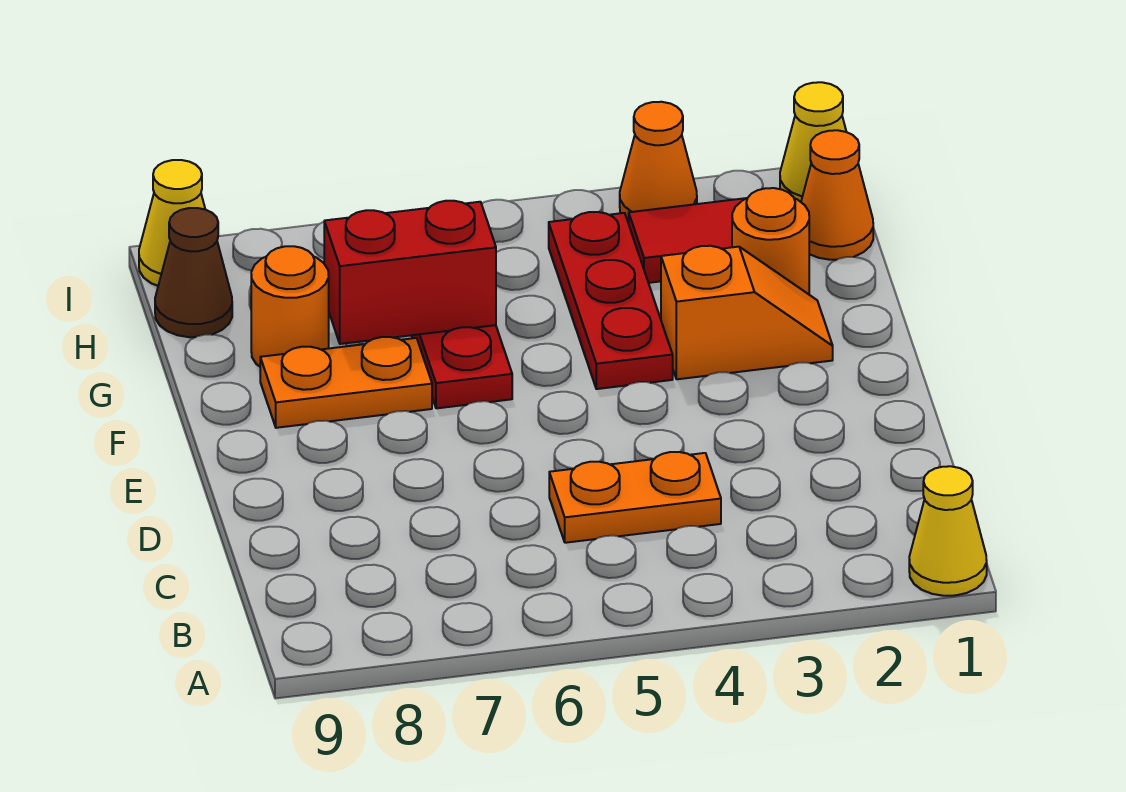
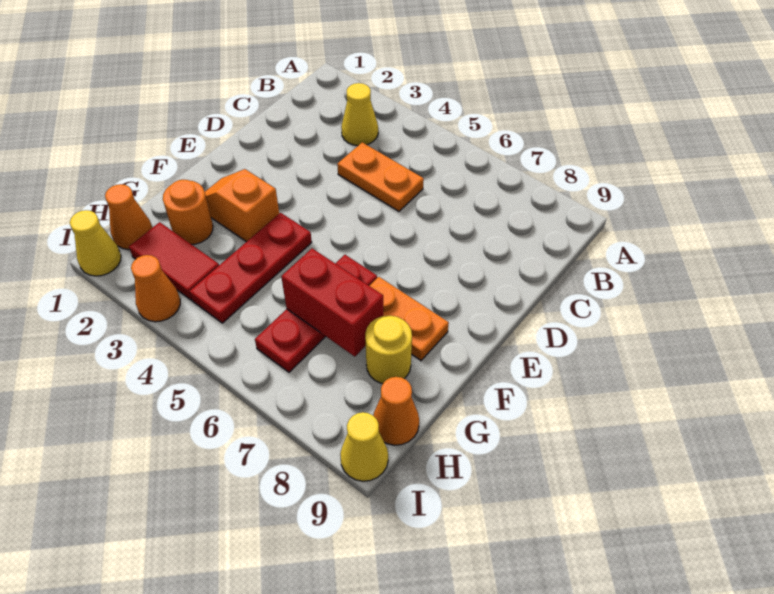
yellow cone A1 level 1 -> yellow cone B3 level 1
orange round brick G8 level 1 -> yellow round brick G8 level 1
brown cone H9 level 1 -> orange cone H9 level 1

